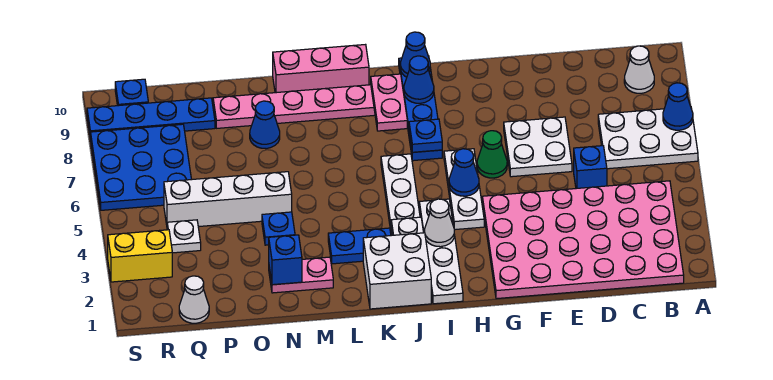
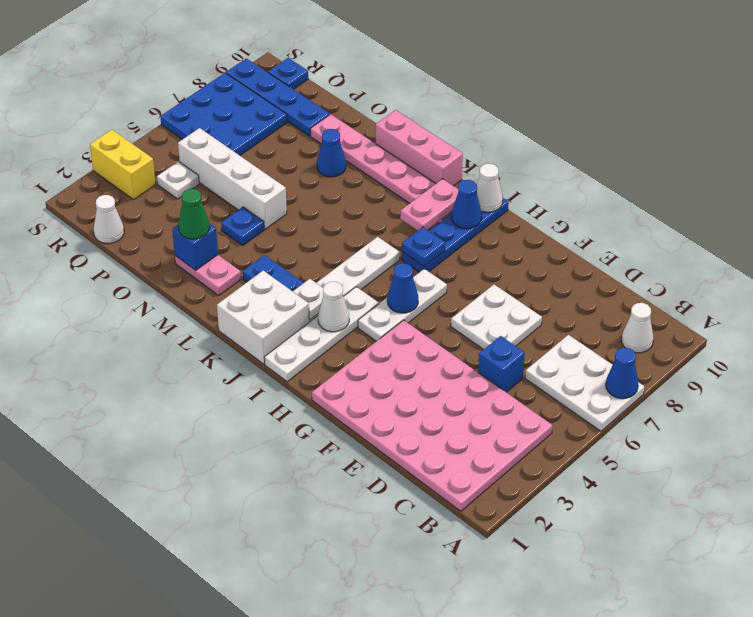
green cone G6 level 1 -> green cone N2 level 3
blue cone I10 level 2 -> white cone I10 level 2

